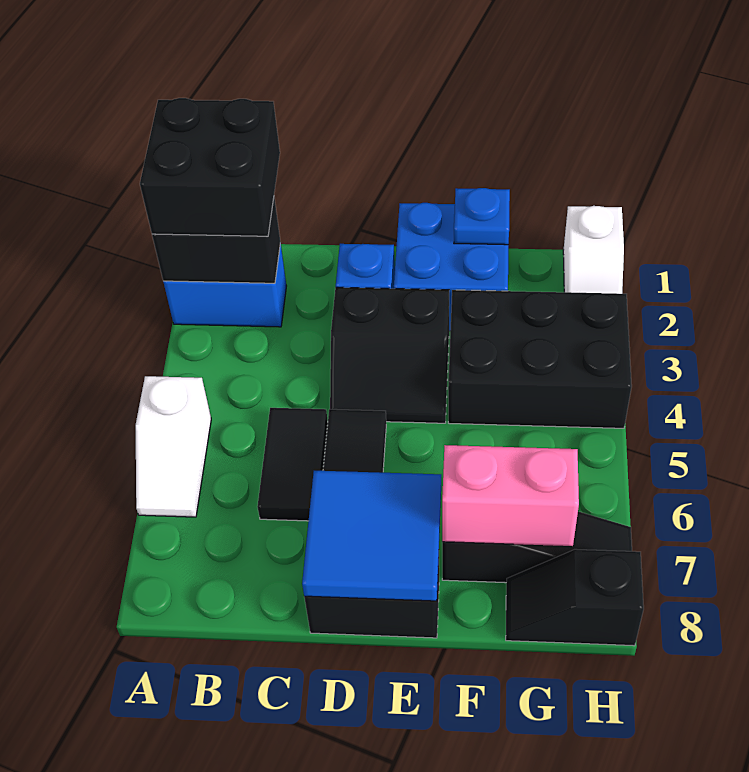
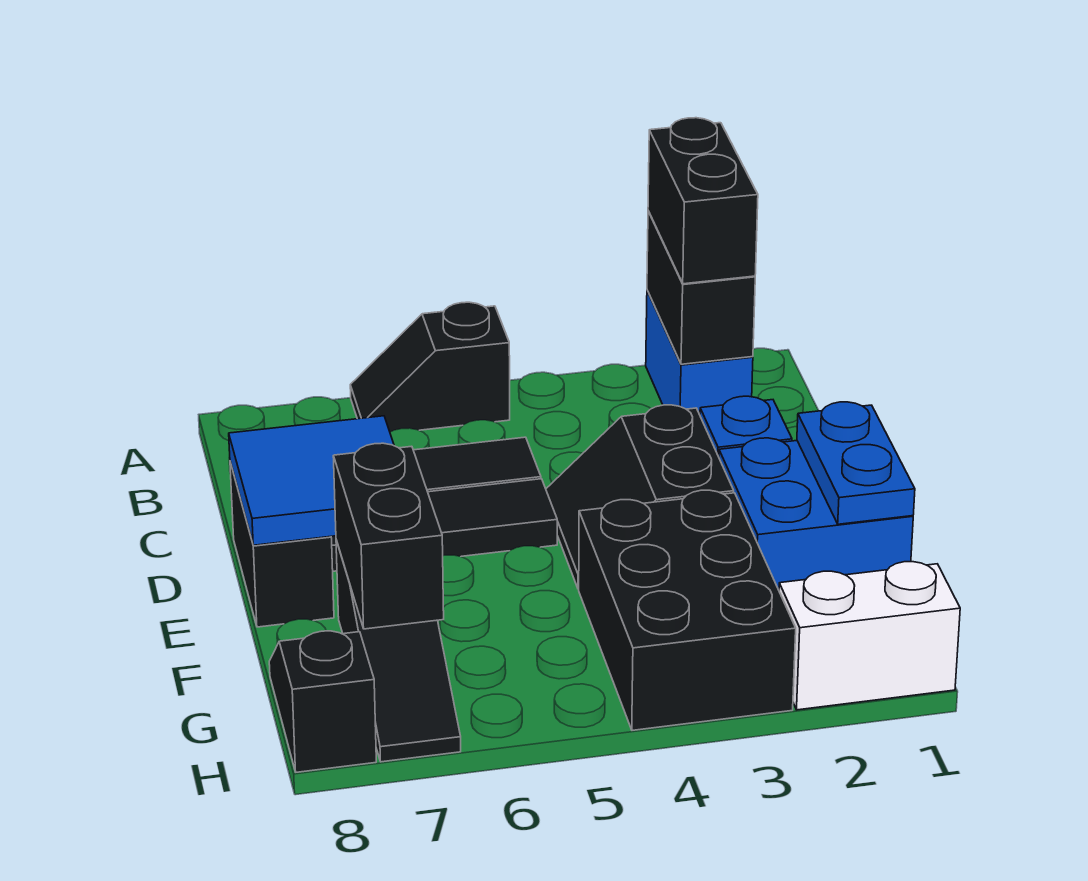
black brick A1:B2 level 3 -> black brick A2:B2 level 3
white slope A5:A6 level 1 top 5 -> black slope A5:A6 level 1 top 5
blue plate F1 level 2 -> blue plate E1:F1 level 2
pink brick F7:G7 level 2 -> black brick F7:G7 level 2
white slope H1:H2 level 1 top 1 -> white brick H1:H2 level 1

